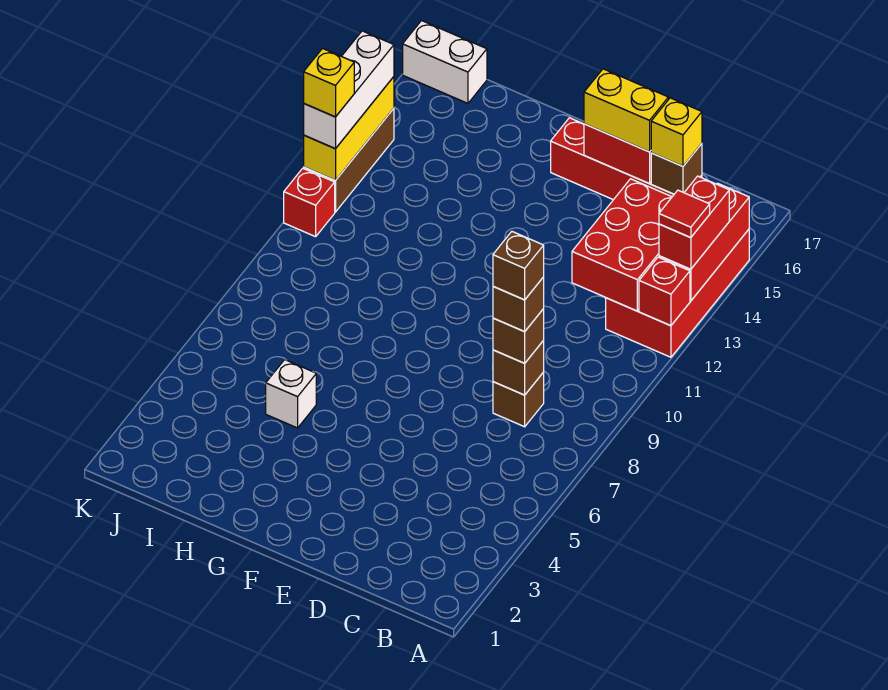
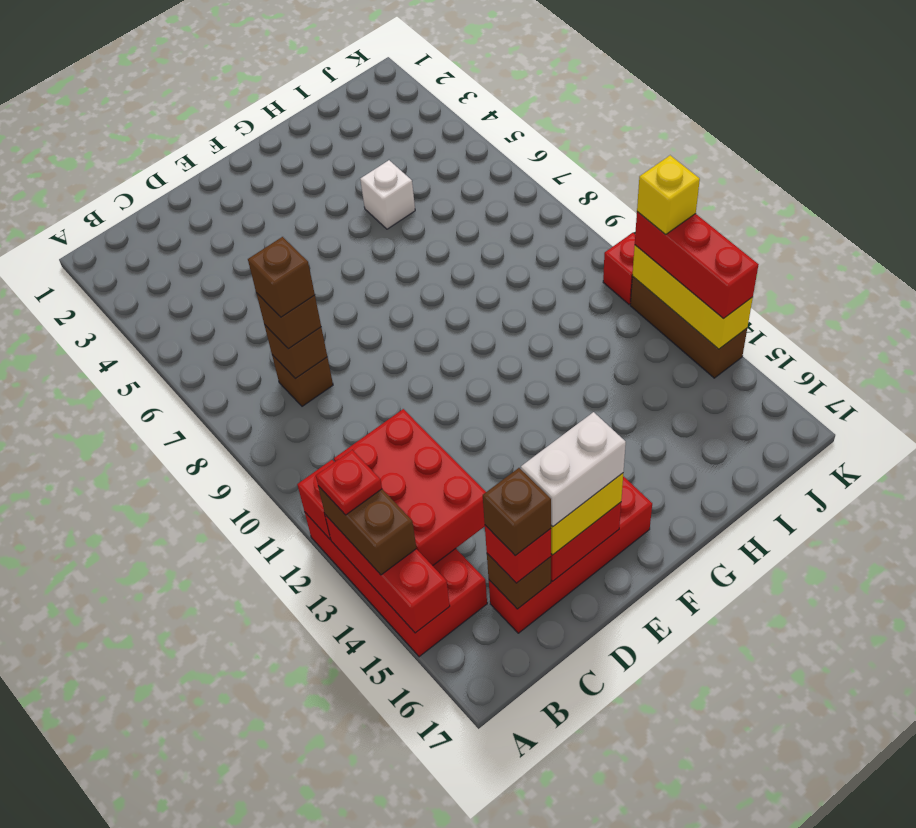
red brick A13:A14 level 3 -> brown brick A13:A14 level 3
red tile A13 level 4 -> red plate A13 level 4
brown brick C8 level 5 -> brown brick C16 level 4
yellow brick C16 level 3 -> red brick C16 level 3
white brick J17:K17 level 1 -> white brick D16:E16 level 4
white brick K12:K14 level 3 -> red brick K12:K14 level 3

